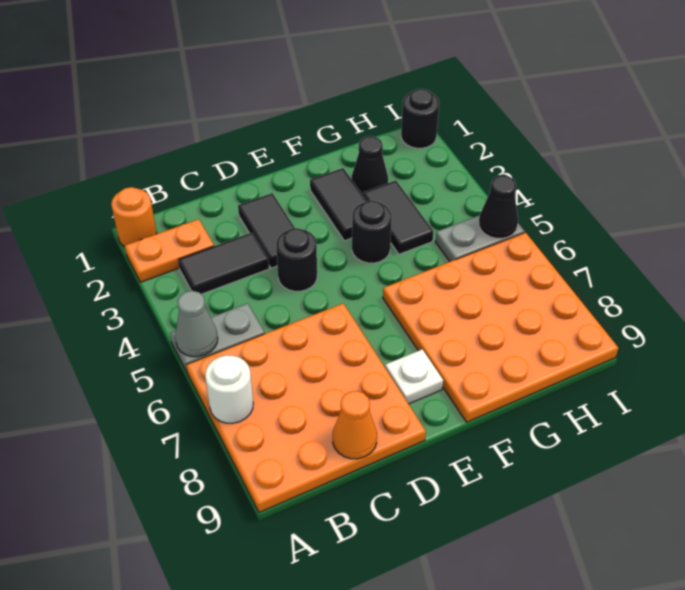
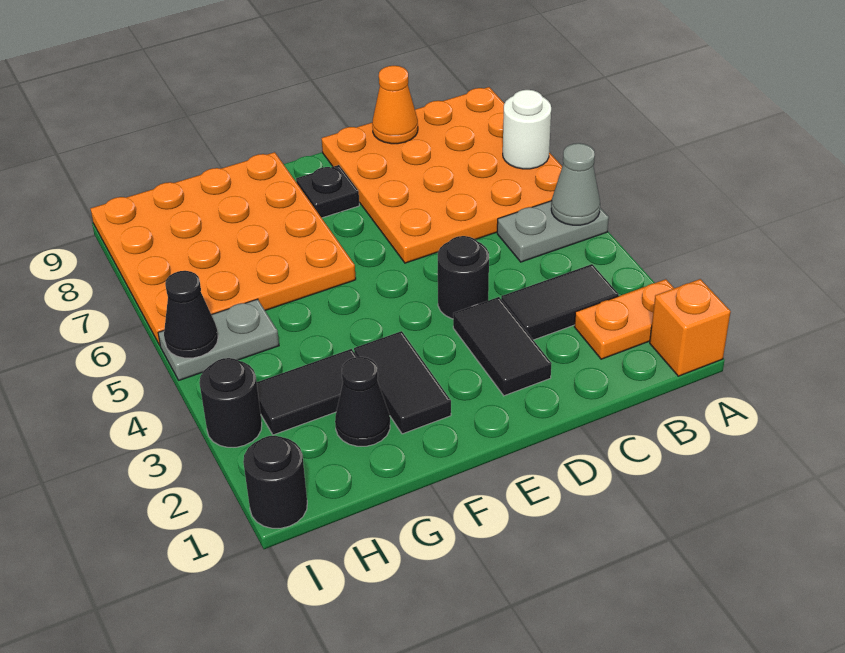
orange round brick A1 level 1 -> orange brick A1 level 1
white plate E8 level 1 -> black plate E8 level 1
black round brick F4 level 1 -> black round brick I3 level 1
black tile G3:G4 level 1 -> black tile G3:H3 level 1

